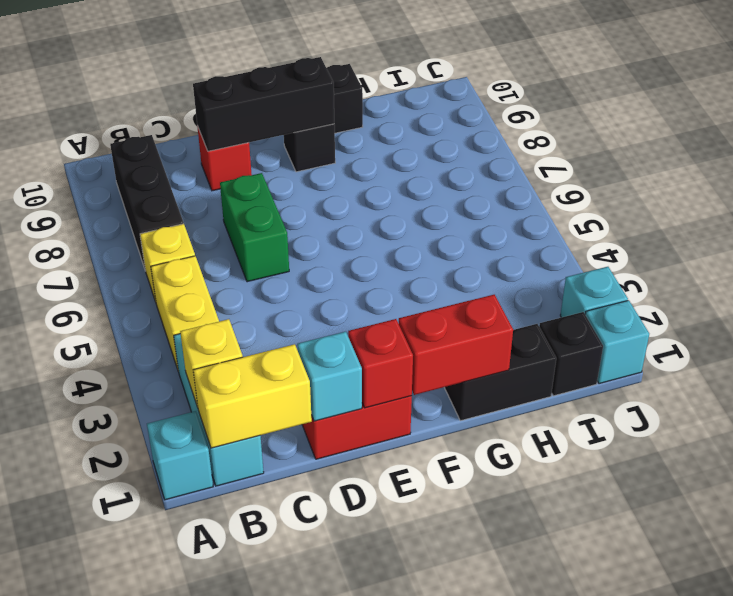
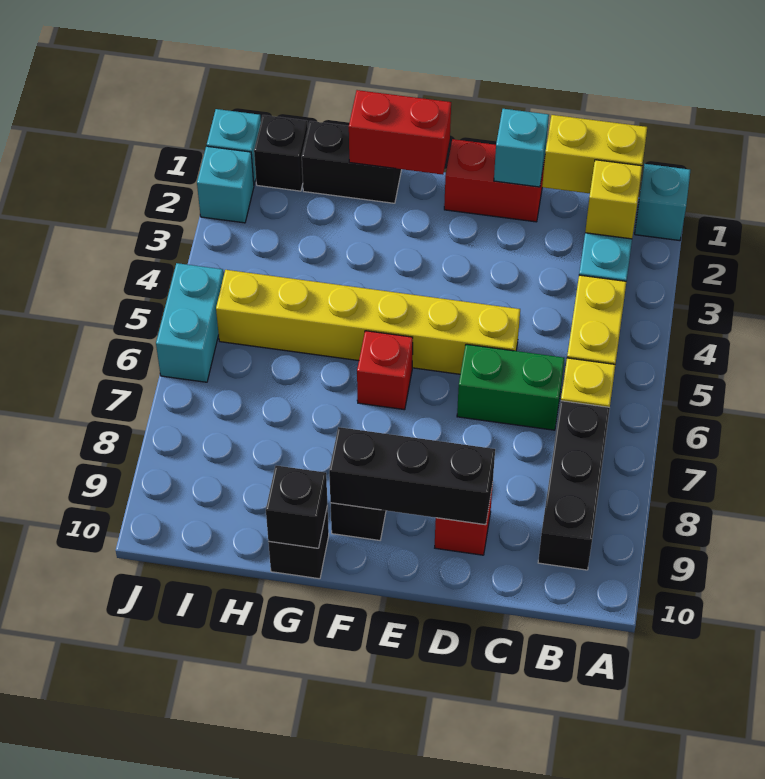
none -> yellow brick D5:I5 level 1
green brick D6:D7 level 1 -> green brick C6:D6 level 1
red brick E1 level 2 -> red brick F6 level 1
none -> black brick G10 level 2
none -> cyan brick J5:J6 level 1

